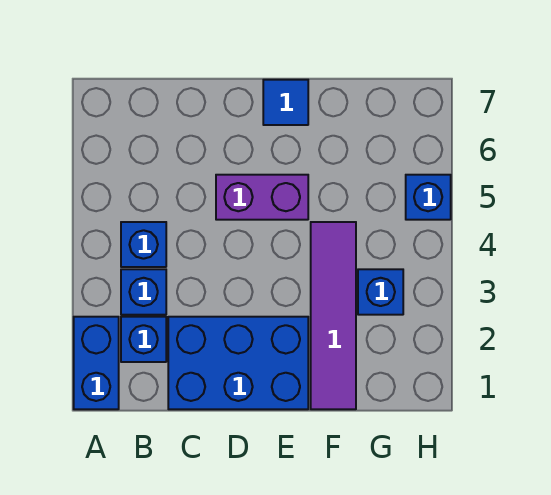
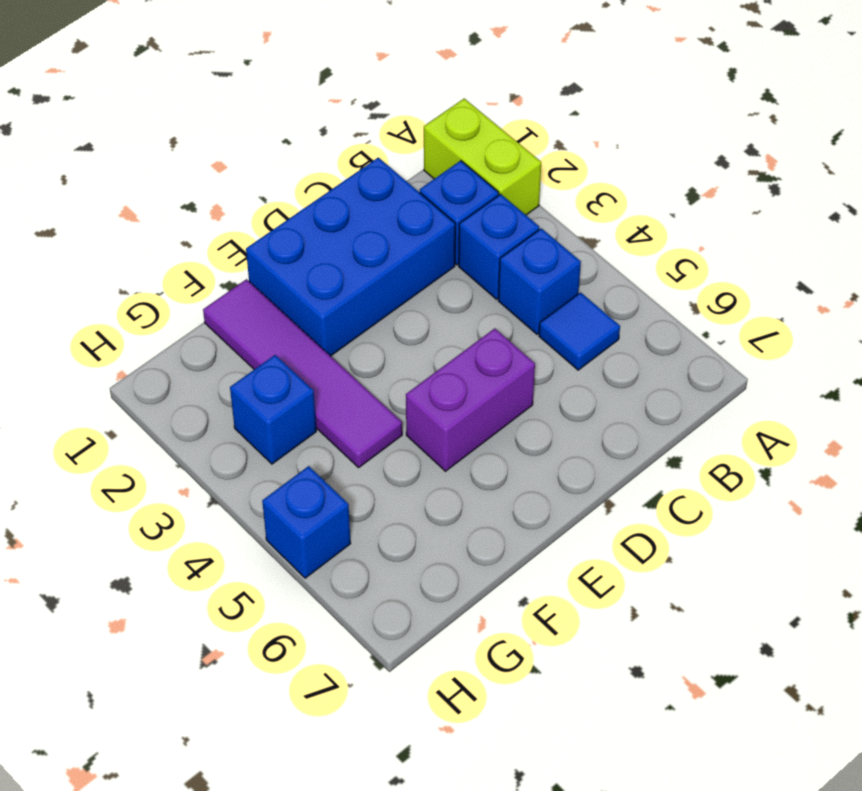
blue brick A1:A2 level 1 -> lime brick A1:A2 level 1
blue tile E7 level 1 -> blue tile B5 level 1

